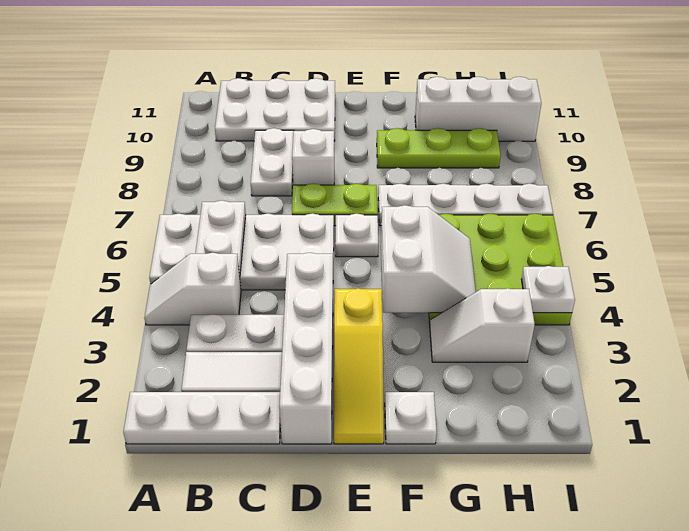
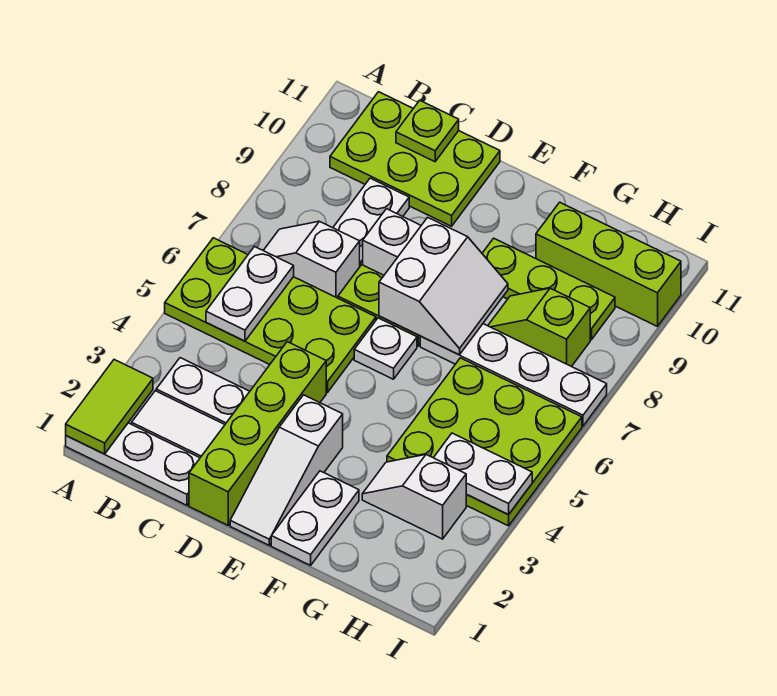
none -> lime tile A1:A2 level 2
white slope A4:B4 level 1 top B -> white slope B7:C7 level 1 top C
white plate A5:D6 level 1 -> lime plate A5:D6 level 1
white plate B10:D11 level 1 -> lime plate B10:D11 level 1
none -> lime plate C11 level 2
white brick D1:D4 level 1 -> lime brick D1:D4 level 1
yellow slope E1:E3 level 1 top 3 -> white slope E1:E3 level 1 top 3
white plate F1 level 1 -> white plate F1:F2 level 1
white slope F4:G5 level 2 top F -> white slope E7:F8 level 2 top E
none -> lime slope G8:H8 level 1 top H
white brick G10:I10 level 1 -> lime brick G10:I10 level 1
white plate I4 level 2 -> white plate H4:I4 level 2

